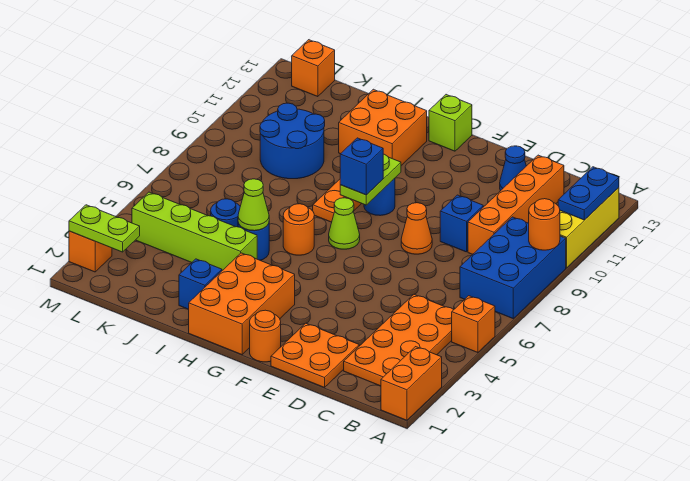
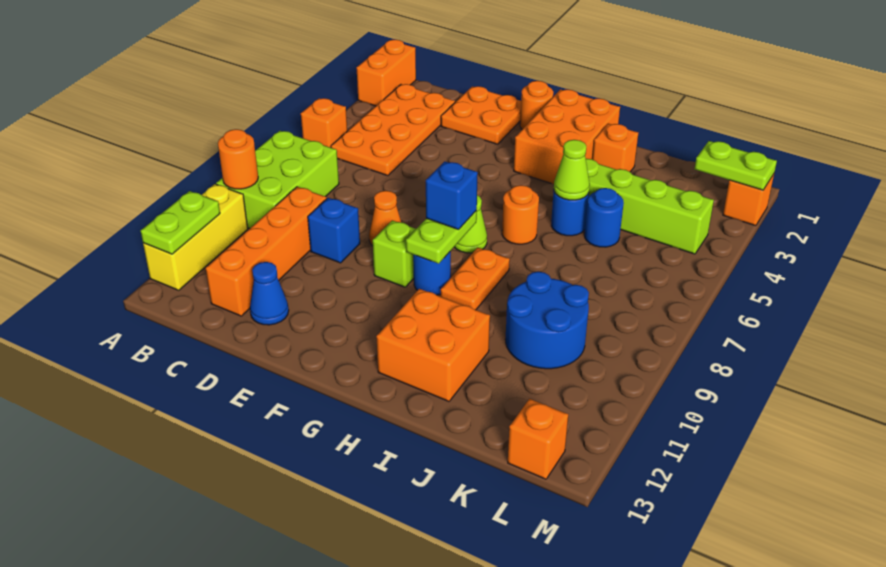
blue brick A7:B9 level 1 -> lime brick A7:B9 level 1
blue plate A11:A12 level 2 -> lime plate A11:A12 level 2
lime brick G13 level 1 -> lime brick F9 level 1
blue brick I2 level 1 -> orange brick I2 level 1

